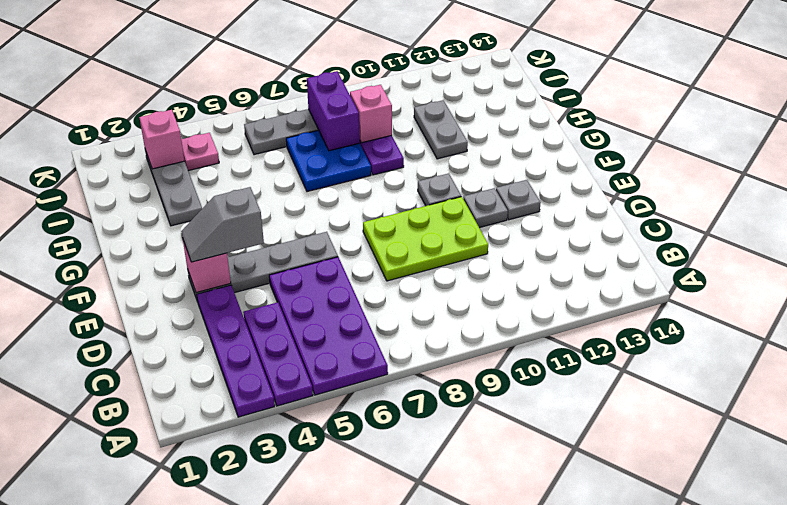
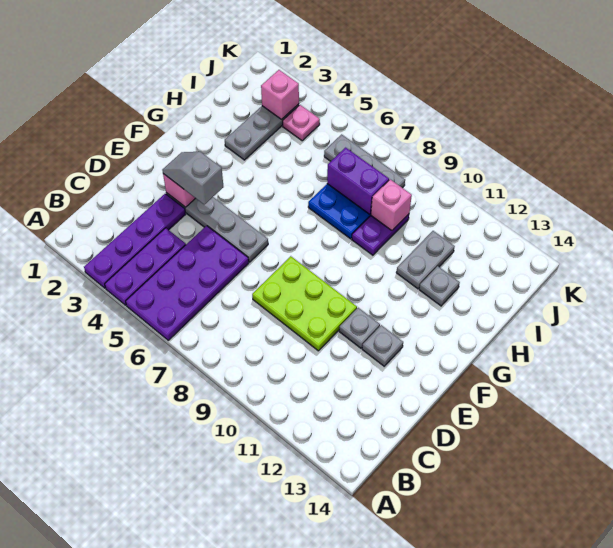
grey plate F10 level 1 -> grey plate H12 level 1
purple brick I8:J8 level 2 -> purple brick I7:I8 level 2

